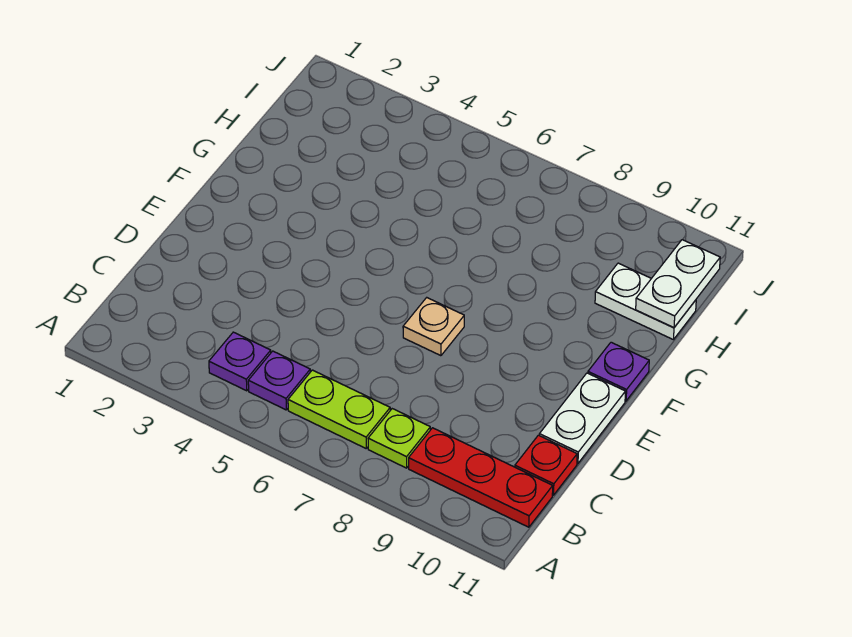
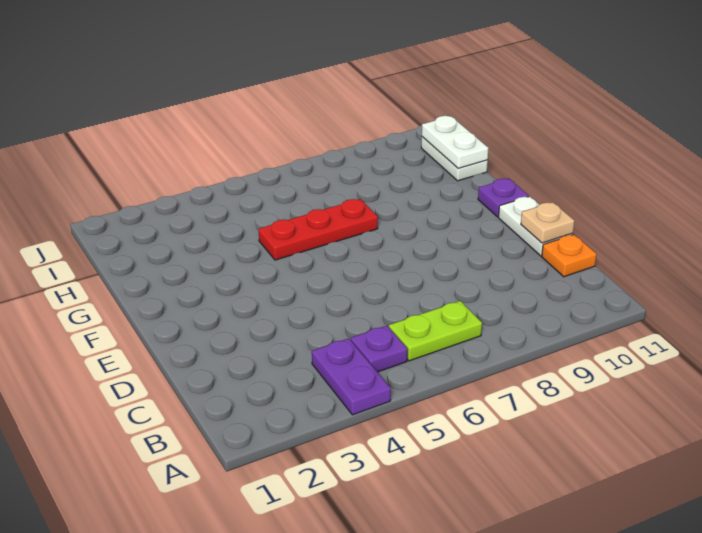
purple plate B4 level 1 -> purple plate A4:B4 level 1
lime plate B8 level 1 -> none
red plate B9:B11 level 1 -> red plate G5:G7 level 1
red plate C11 level 1 -> orange plate C11 level 1
tan plate E7 level 1 -> tan plate D11 level 2
white plate H10:H11 level 1 -> white plate H11:I11 level 1

